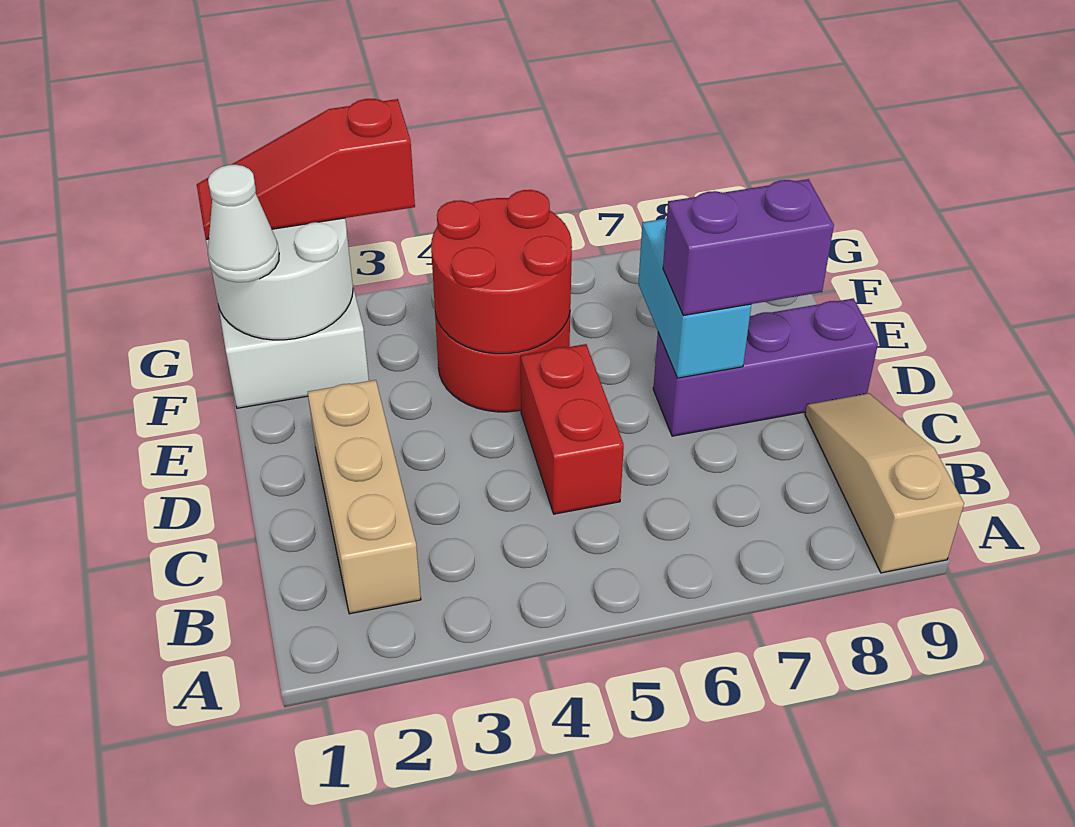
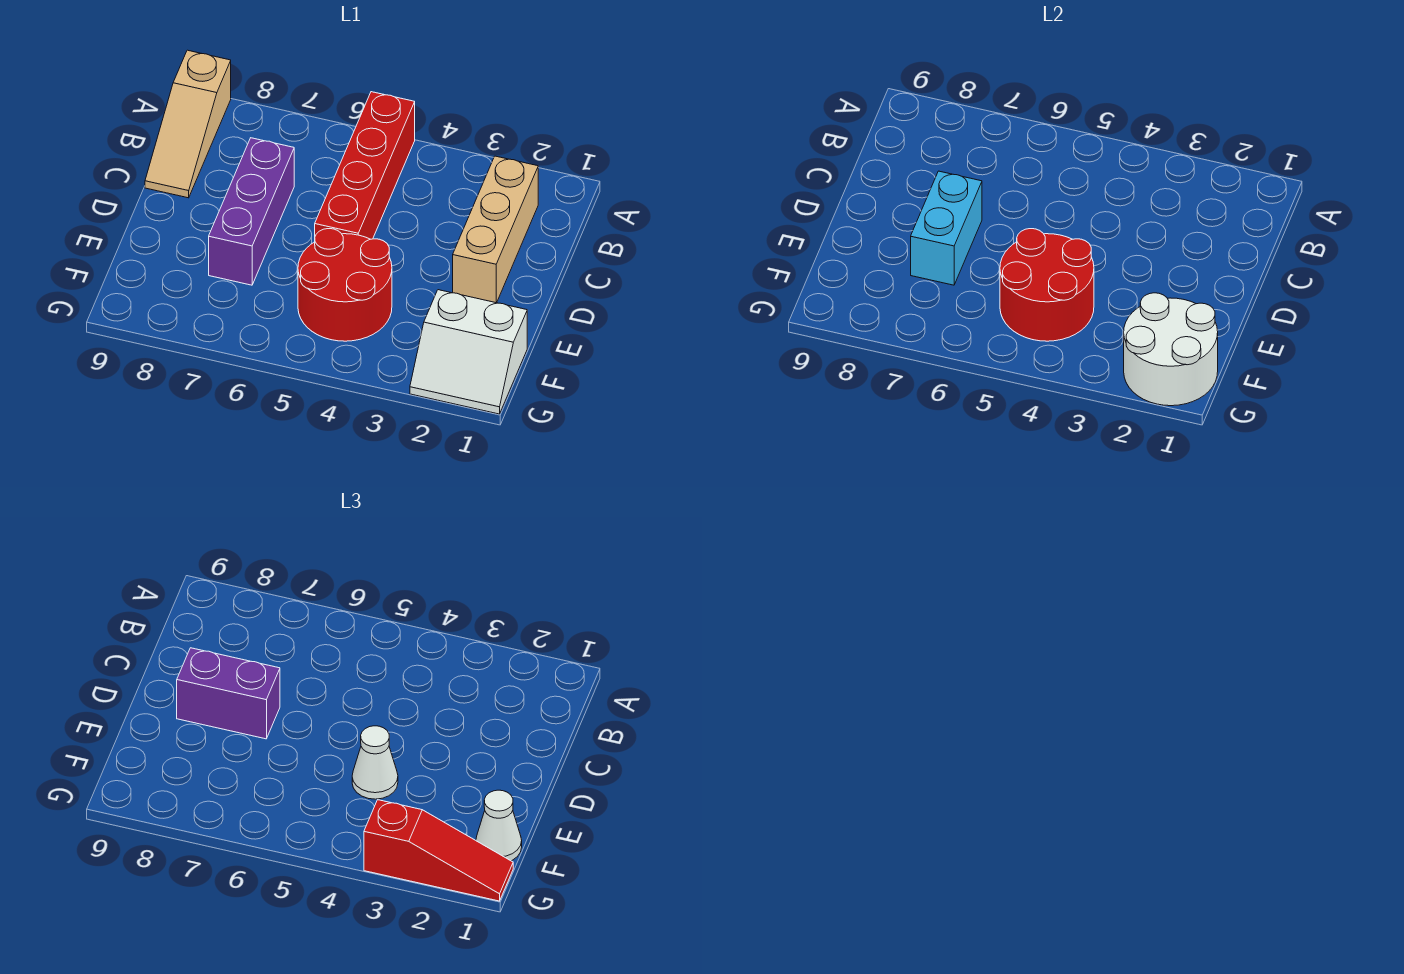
red brick C5:D5 level 1 -> red brick A5:D5 level 1
purple brick D7:D9 level 1 -> purple brick C7:E7 level 1
none -> white cone E4 level 3

